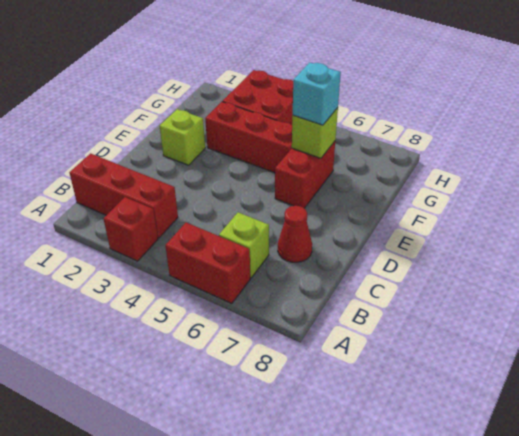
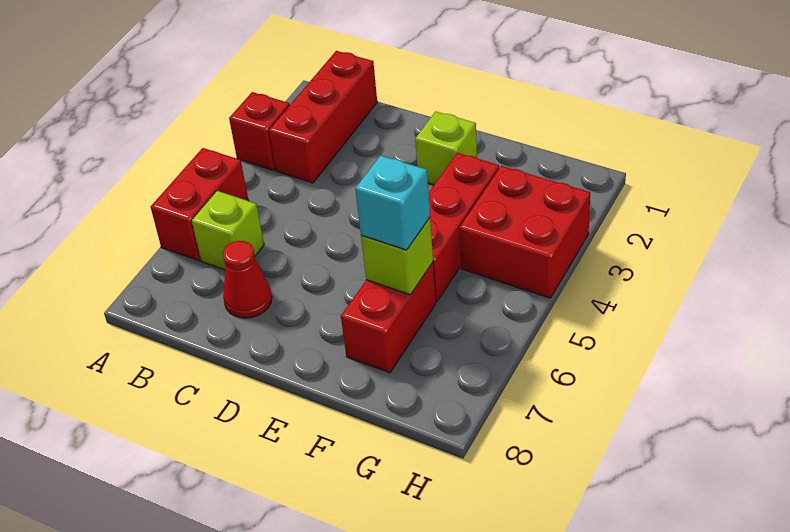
red brick E6:F6 level 1 -> red brick F6:F7 level 1

